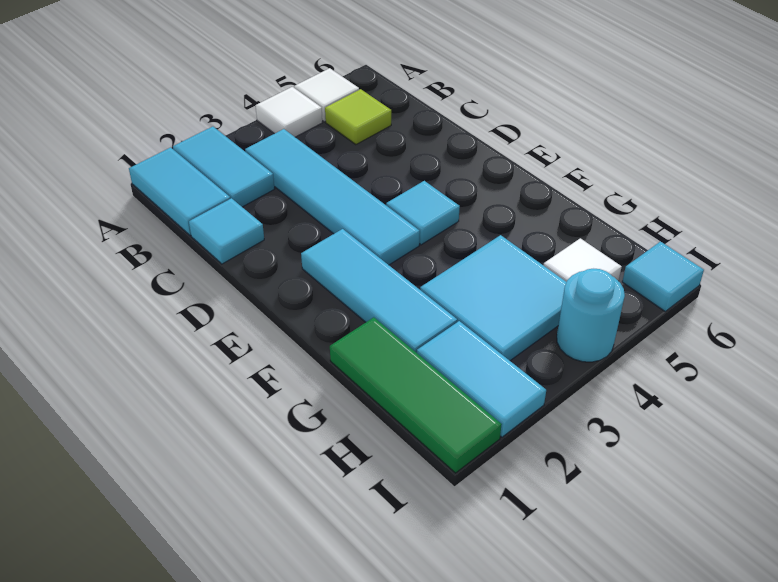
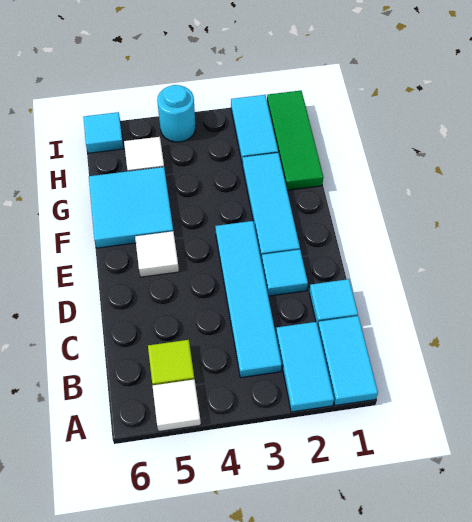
white tile A4 level 1 -> white tile E5 level 1
cyan tile E4 level 1 -> cyan tile D2 level 1
cyan tile G3:H4 level 1 -> cyan tile F5:G6 level 1

